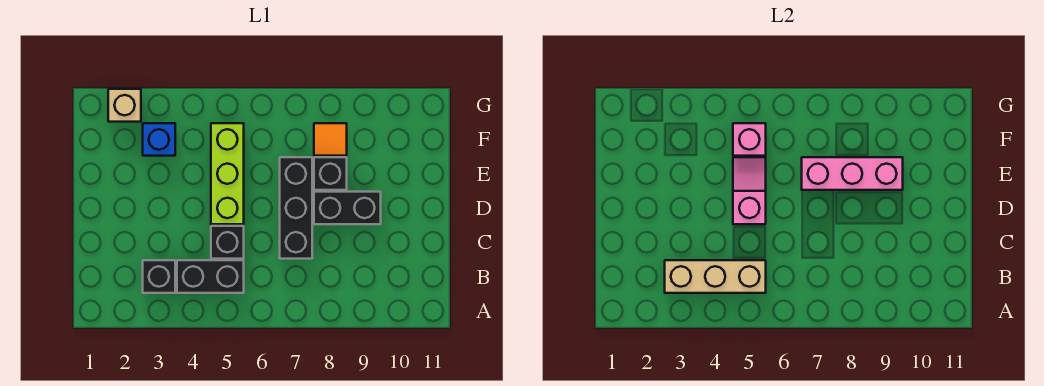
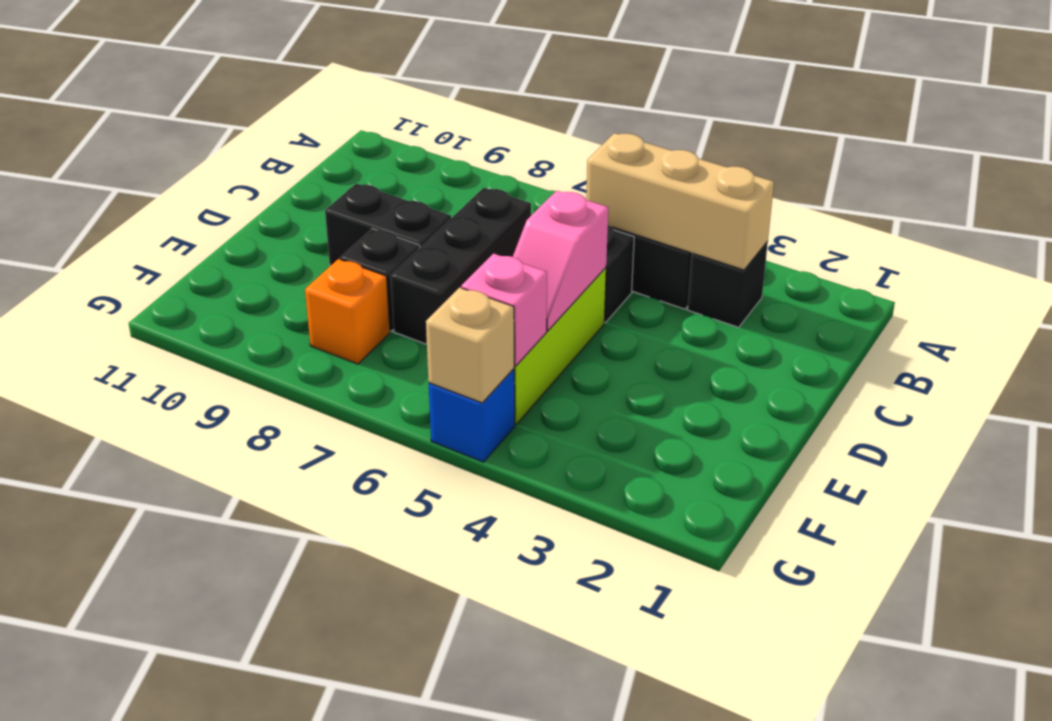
pink brick E7:E9 level 2 -> none
blue brick F3 level 1 -> blue brick G5 level 1
orange tile F8 level 1 -> orange brick F8 level 1
tan brick G2 level 1 -> tan brick G5 level 2

